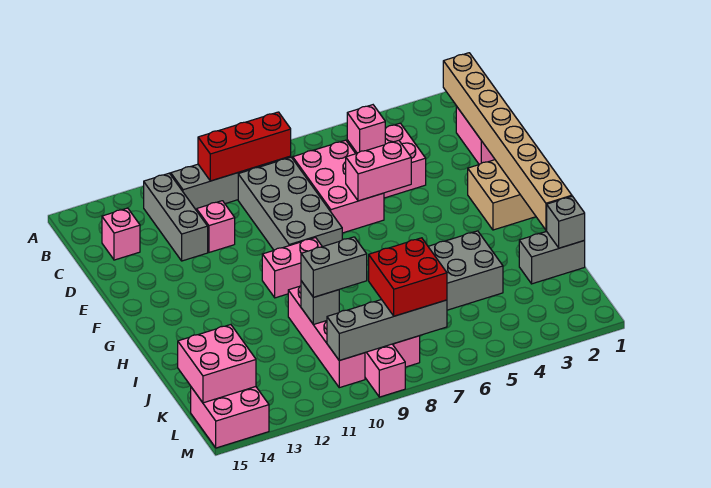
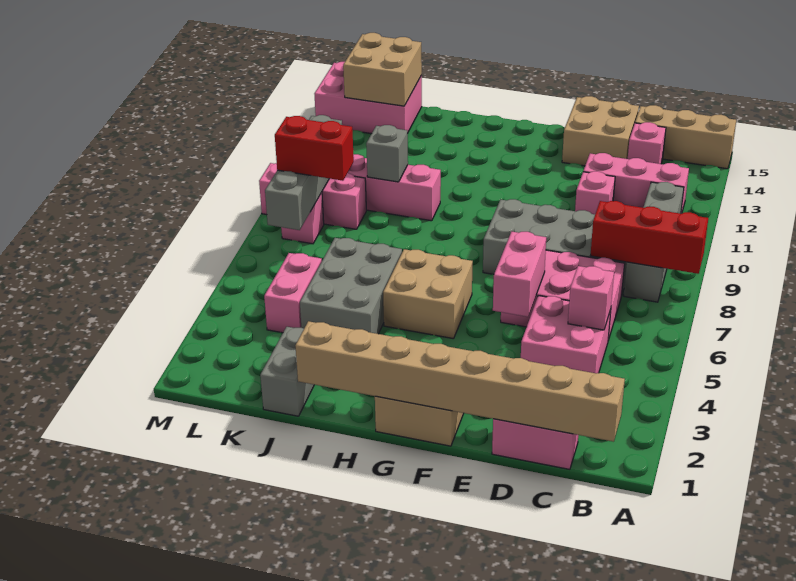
none -> tan brick A15:C15 level 1
red brick B8:B10 level 2 -> red brick A8:C8 level 2
grey brick B12:D12 level 1 -> pink brick B12:D12 level 1
none -> tan brick D14:E15 level 1
none -> tan brick G5:H6 level 1
pink brick G9:G10 level 1 -> pink brick K4:K5 level 1
grey brick J1 level 2 -> none
grey brick J9:J10 level 3 -> none
red brick K7:L8 level 3 -> red brick K8:L8 level 3
pink brick K14:L15 level 2 -> tan brick K14:L15 level 2
pink brick L14:M15 level 1 -> pink brick K14:M15 level 1

